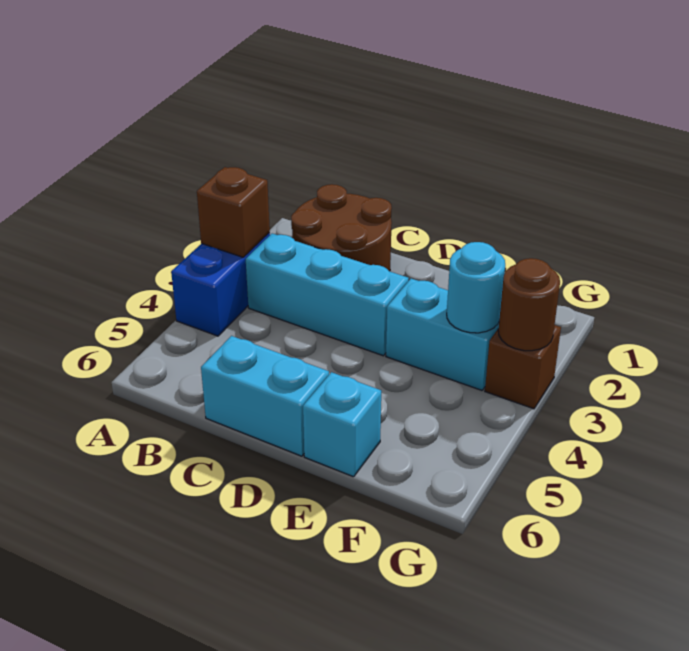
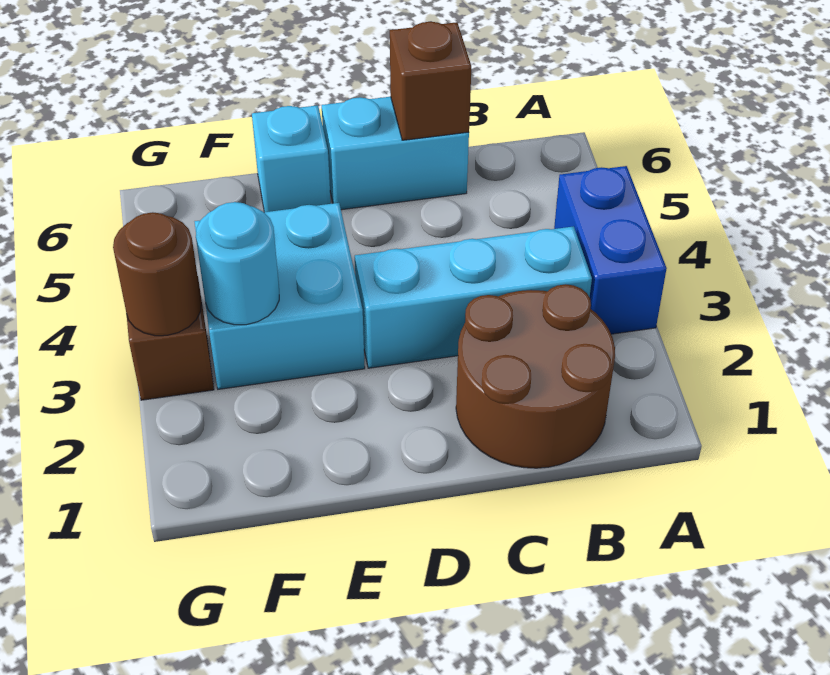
brown brick A3 level 2 -> brown brick C6 level 2
cyan brick E3:F3 level 1 -> cyan brick E3:F4 level 1

